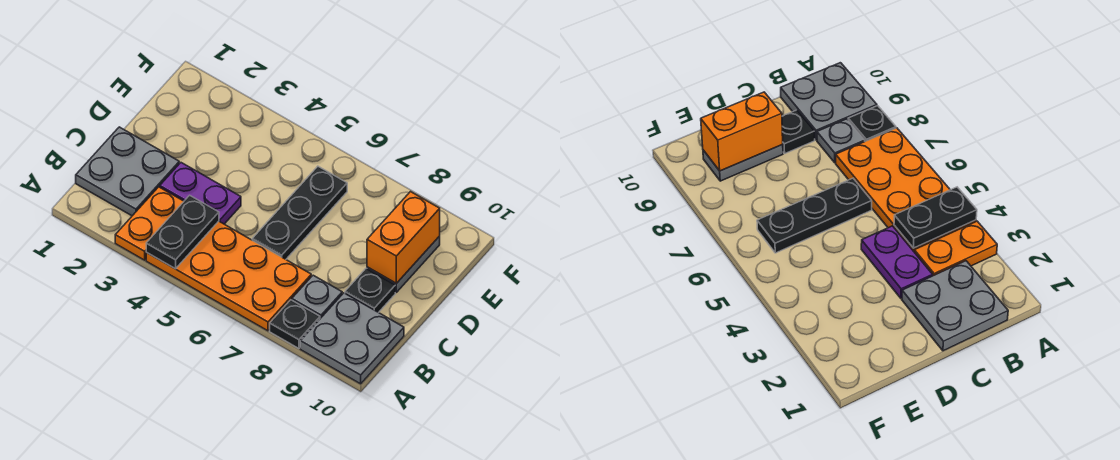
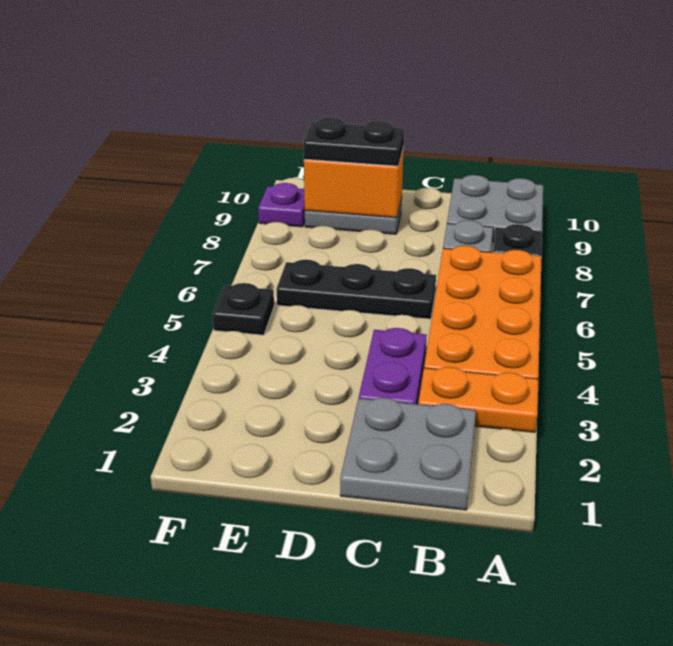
black plate A4:B4 level 2 -> black plate D9:E9 level 3
black plate C9 level 1 -> black plate F5 level 1
none -> purple plate F9 level 1

